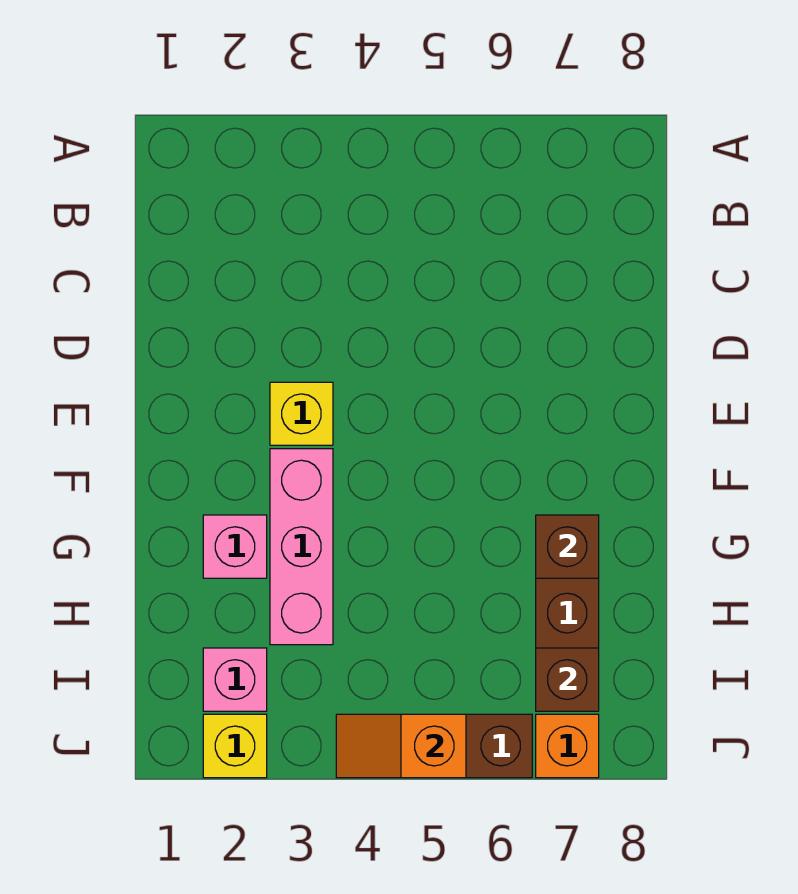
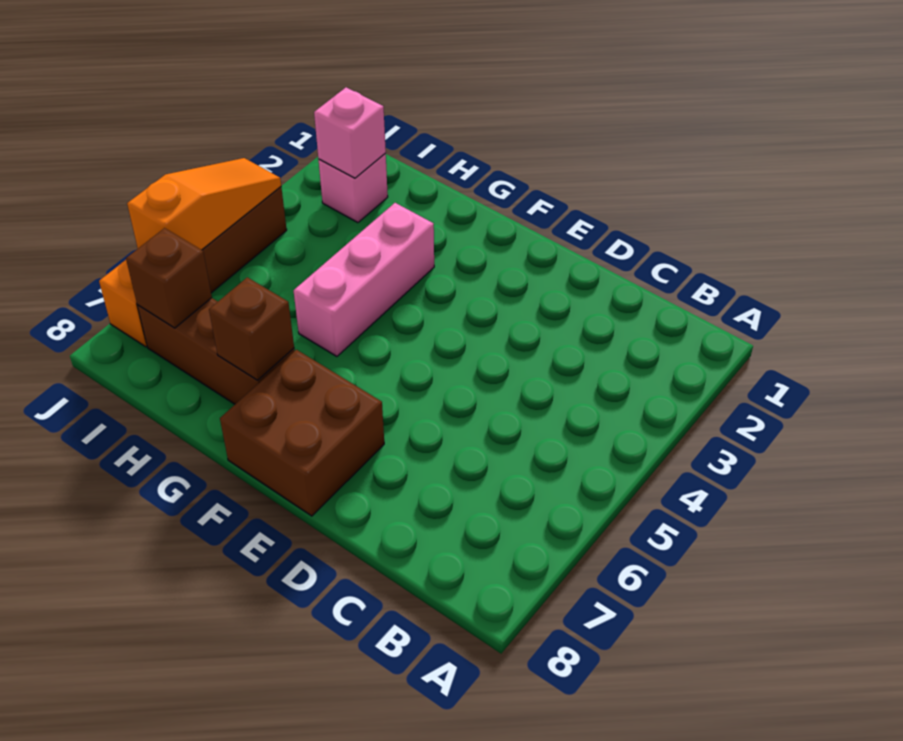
yellow brick E3 level 1 -> none
none -> brown brick E7:F8 level 1
pink brick F3:H3 level 1 -> pink brick G3:G5 level 1
pink brick G2 level 1 -> pink brick I2 level 2
yellow brick J2 level 1 -> none
orange slope J4:J5 level 2 top 5 -> orange slope J4:J6 level 2 top 6

